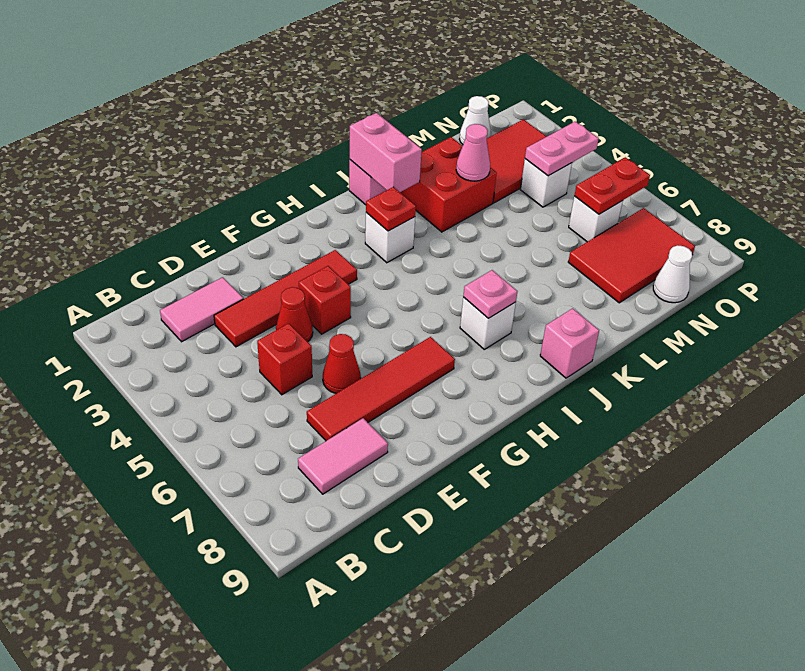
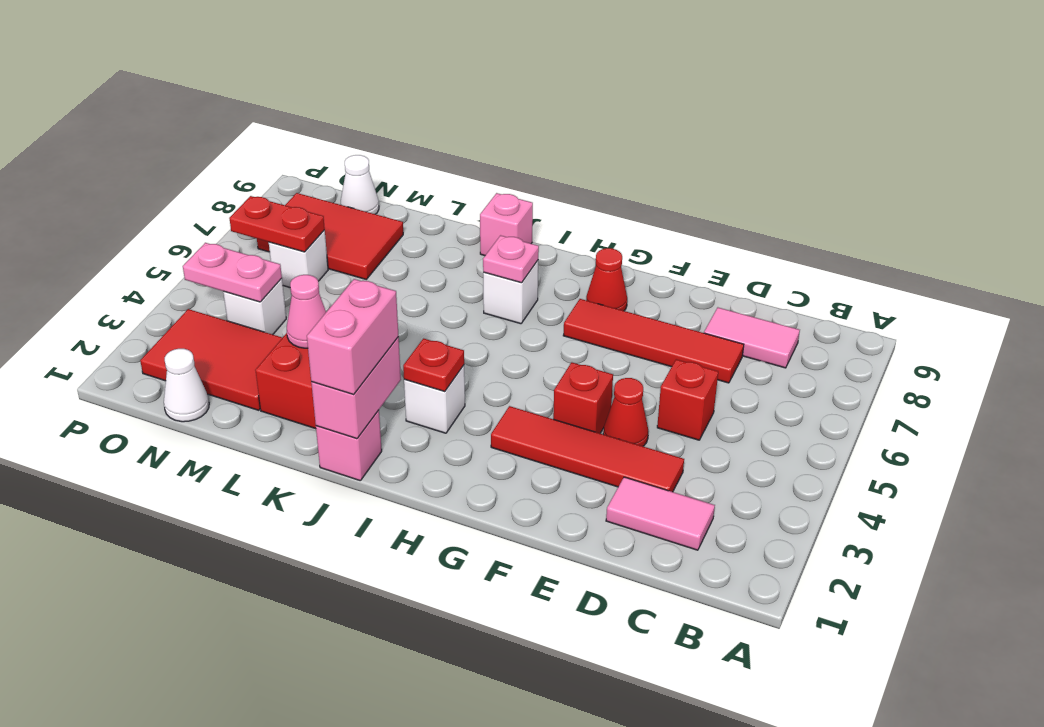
red cone E6 level 1 -> red cone G8 level 1
none -> pink brick J1:J2 level 3

